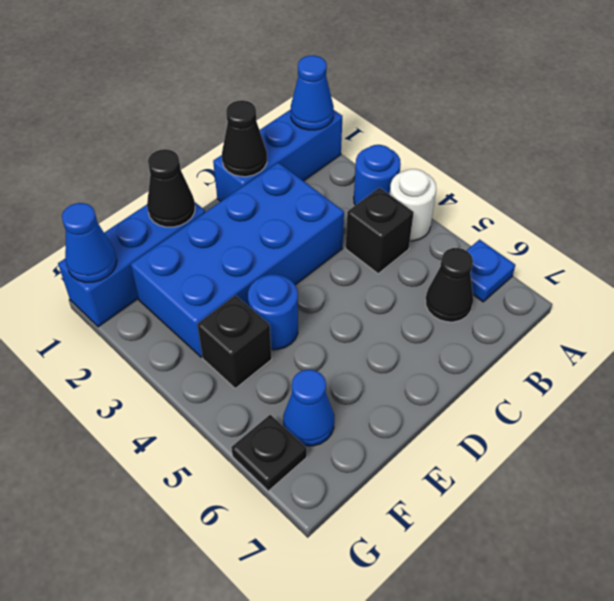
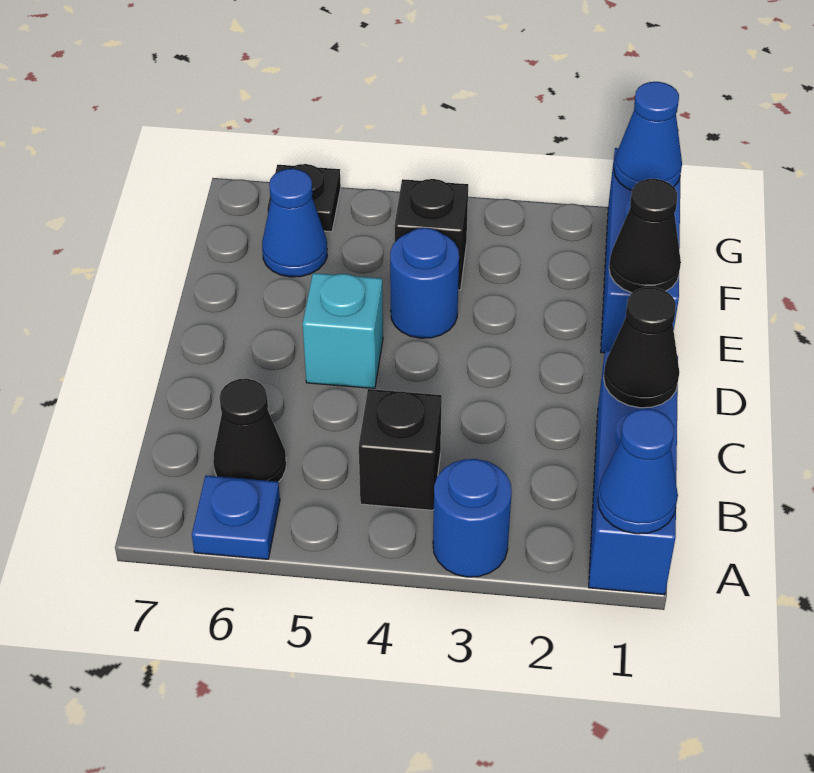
white round brick A4 level 1 -> none
blue brick C2:F3 level 1 -> none
none -> cyan brick D5 level 1

